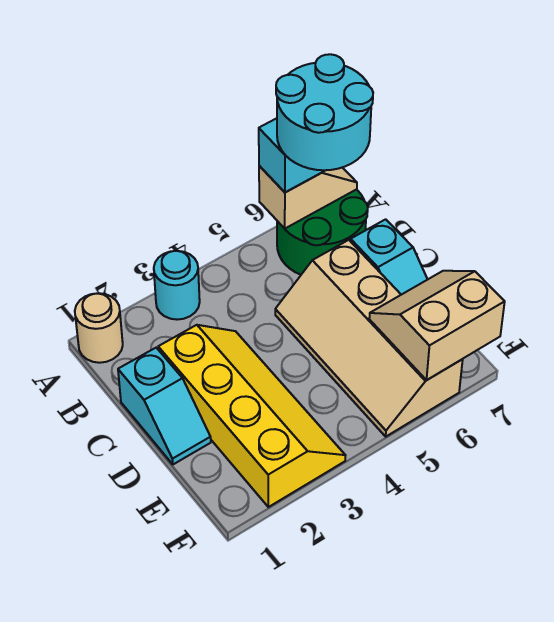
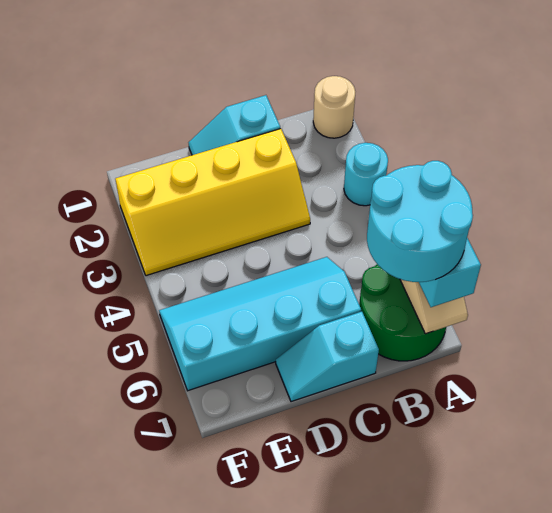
tan slope C5:F6 level 1 top 6 -> cyan slope C5:F6 level 1 top 6
tan slope E6:F7 level 2 top F -> none

